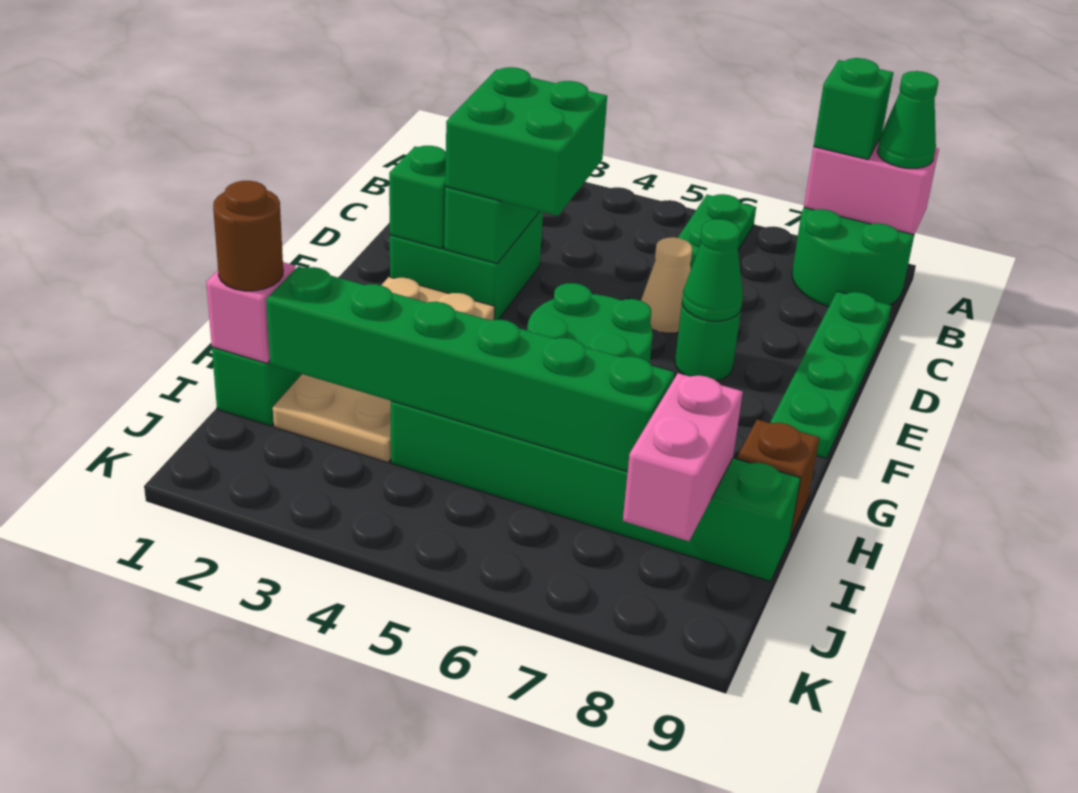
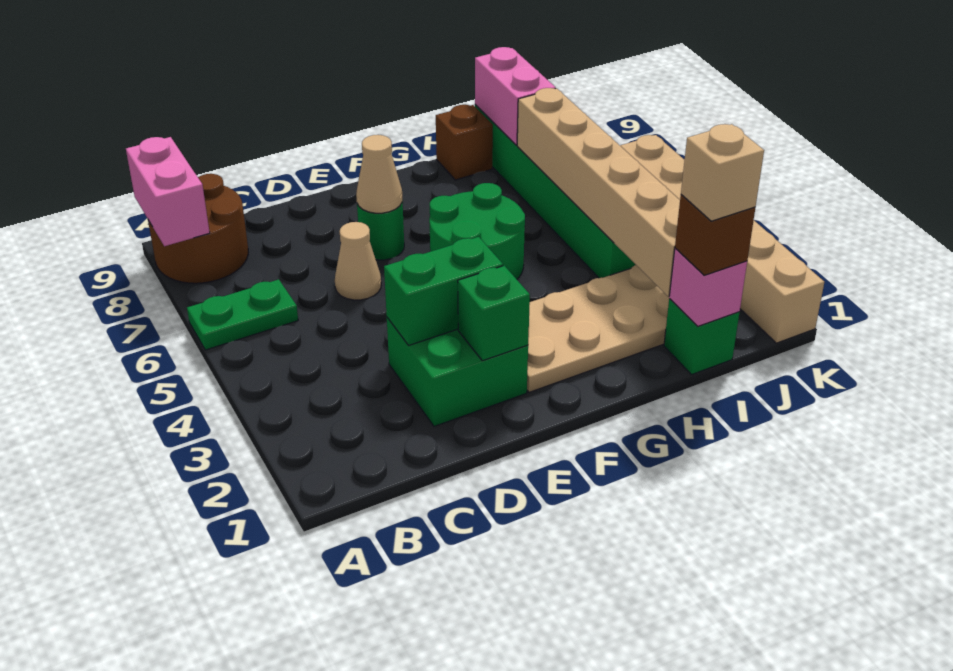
green round brick A8:B9 level 1 -> brown round brick A8:B9 level 1
green brick A8 level 3 -> none
green cone A9 level 3 -> none
green plate C9:F9 level 1 -> none
green brick D3:E4 level 3 -> none
green cone E7 level 2 -> tan cone E7 level 2
brown round brick I1 level 3 -> brown brick I1 level 3
none -> tan brick I1 level 4
green brick I2:I7 level 2 -> tan brick I2:I7 level 2
pink brick I8:J8 level 2 -> pink brick I8:I9 level 2
none -> tan brick K1:K6 level 1

